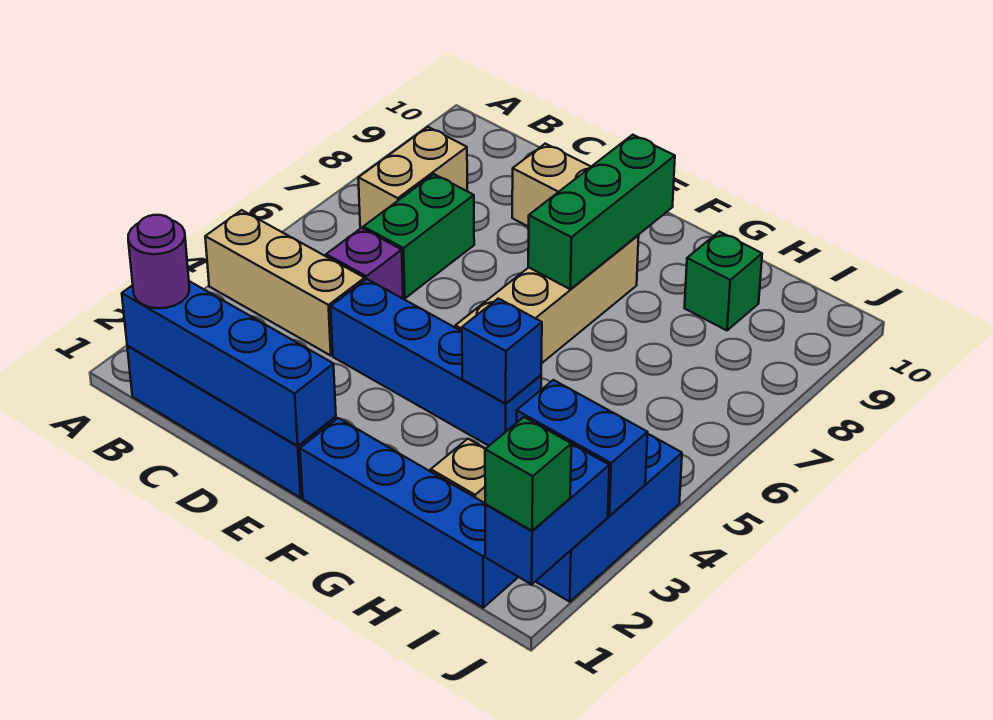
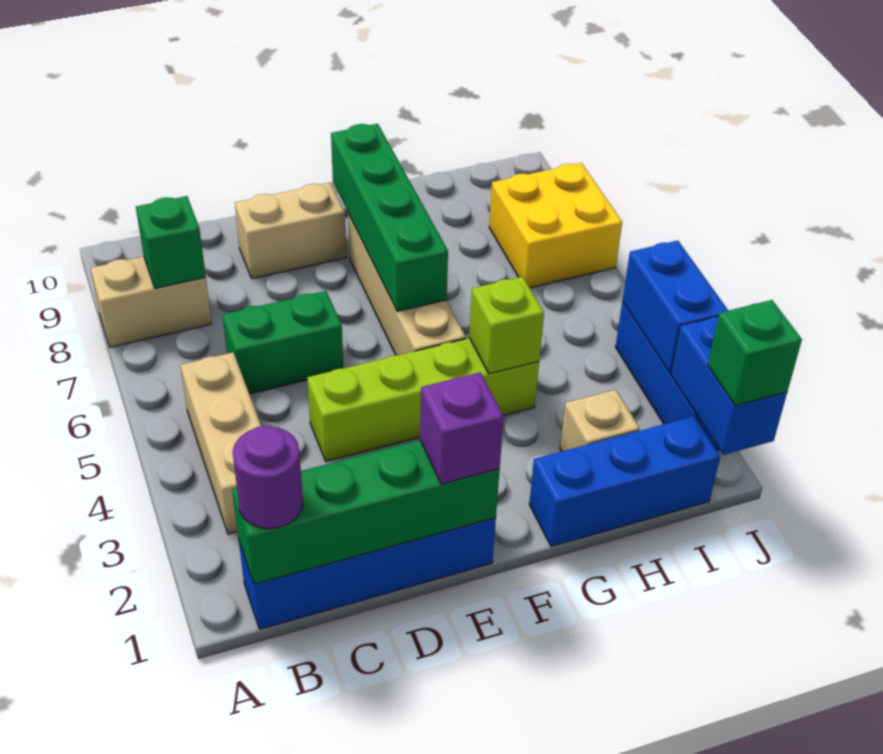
tan brick A4:C4 level 1 -> tan brick B3:B5 level 1
blue brick B1:E1 level 2 -> green brick B1:E1 level 2
tan brick B7:B8 level 1 -> tan brick A8:B8 level 1
purple brick C5 level 1 -> purple brick E1 level 3
green brick C6:C7 level 1 -> green brick C6:D6 level 1
blue brick D4:G4 level 1 -> lime brick D4:G4 level 1
blue brick F1:I1 level 1 -> blue brick G1:I1 level 1
green brick F7:F9 level 2 -> green brick F6:F9 level 2
blue brick G4 level 2 -> lime brick G4 level 2
green brick H9 level 1 -> green brick B8 level 2
blue brick I3:J3 level 2 -> blue brick J3:J4 level 2
none -> yellow brick I7:J8 level 1

